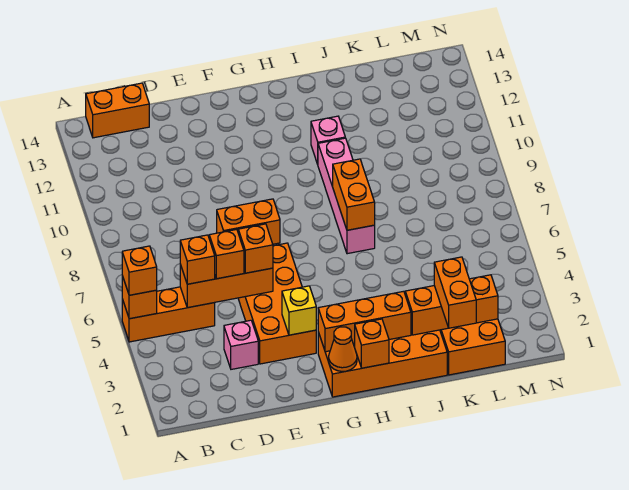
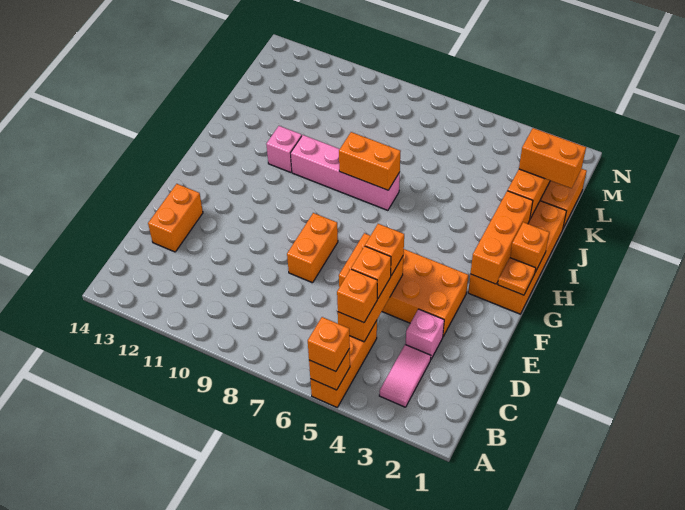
none -> pink tile B3:C3 level 1
orange brick B14:C14 level 1 -> orange brick D13:E13 level 1
yellow brick F3 level 2 -> none
orange cone G1 level 2 -> orange plate G1 level 2

